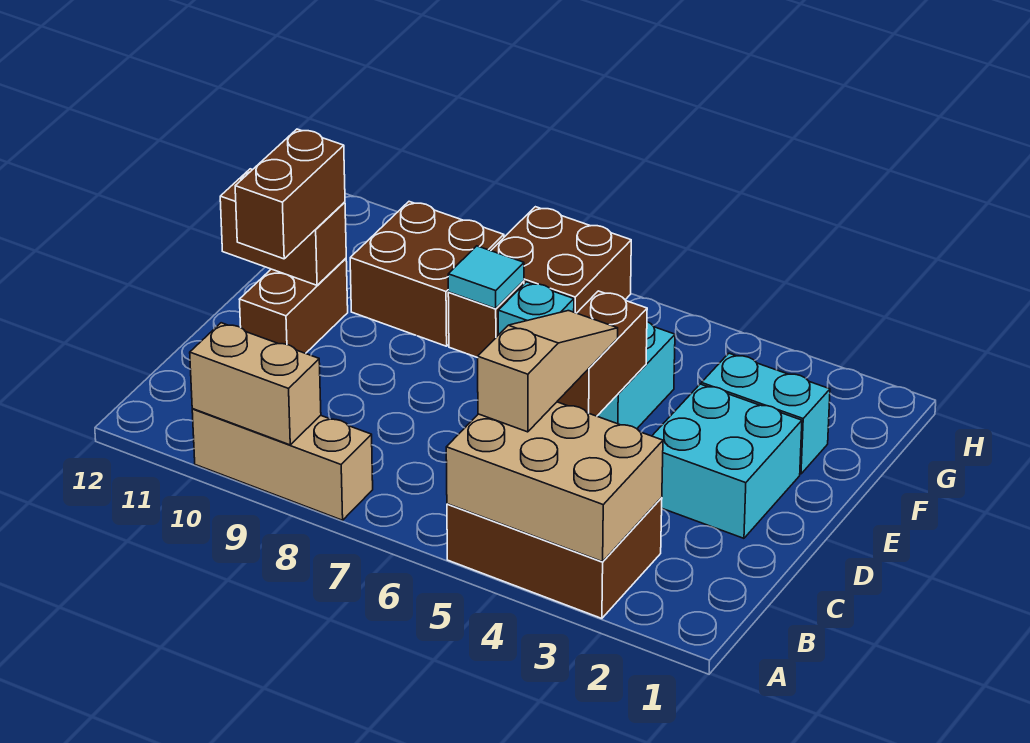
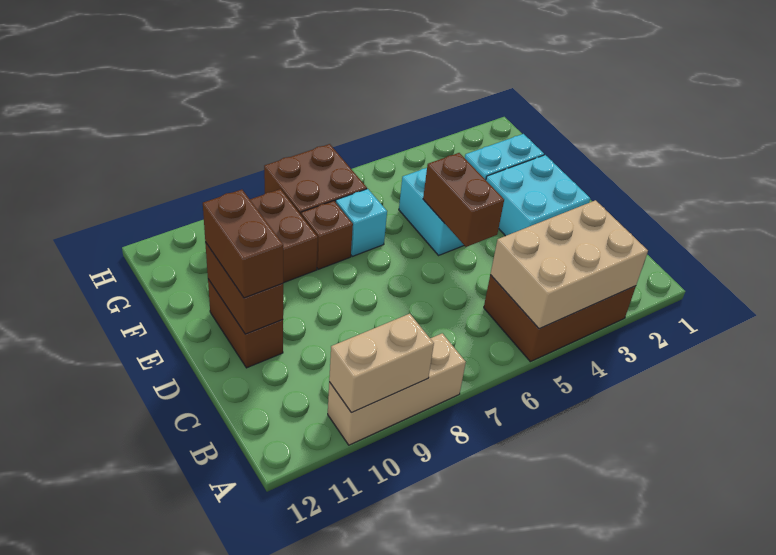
tan slope B5:D5 level 3 top B -> none
brown brick E11:E12 level 2 -> brown brick D11:E11 level 2
cyan tile F8 level 2 -> none

